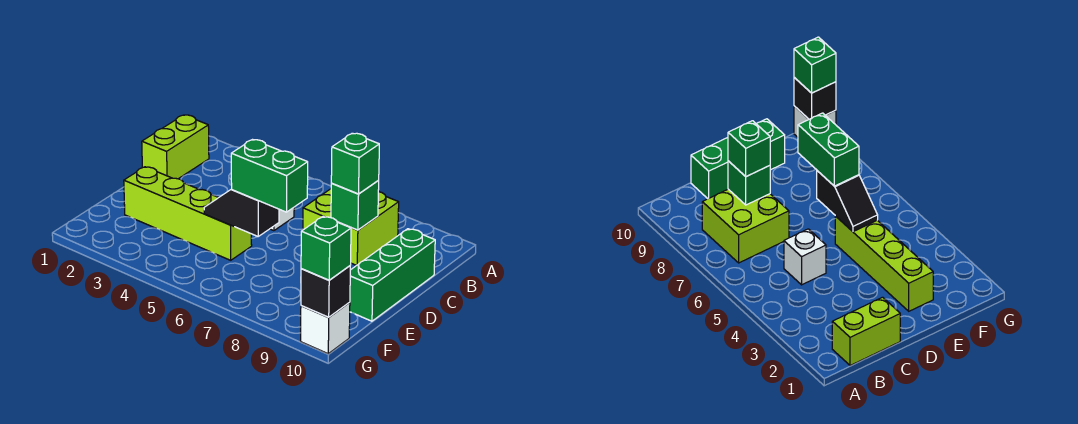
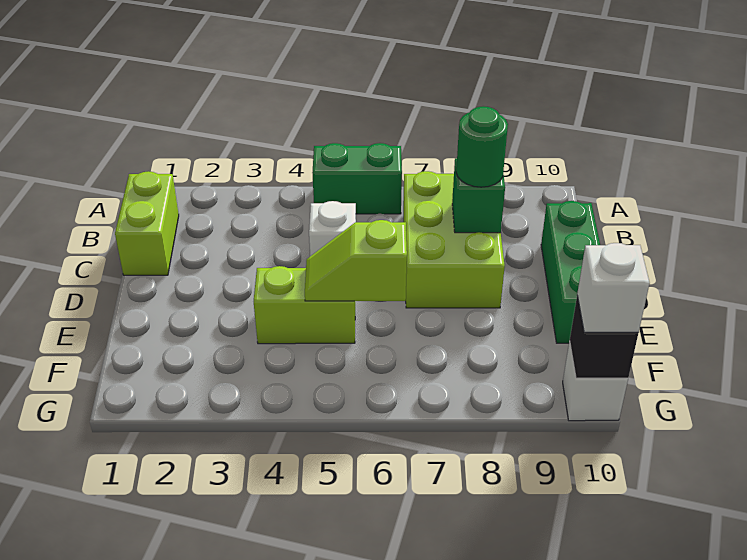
lime brick B7:C8 level 1 -> lime brick B7:D8 level 1
green brick C8 level 3 -> green round brick C8 level 3
lime brick E2:E5 level 1 -> lime brick E4:E5 level 1
black slope E5:E6 level 2 top 6 -> lime slope E5:E6 level 2 top 6
green brick E6:E7 level 3 -> green brick A5:A6 level 1
green brick G10 level 3 -> white brick G10 level 3

